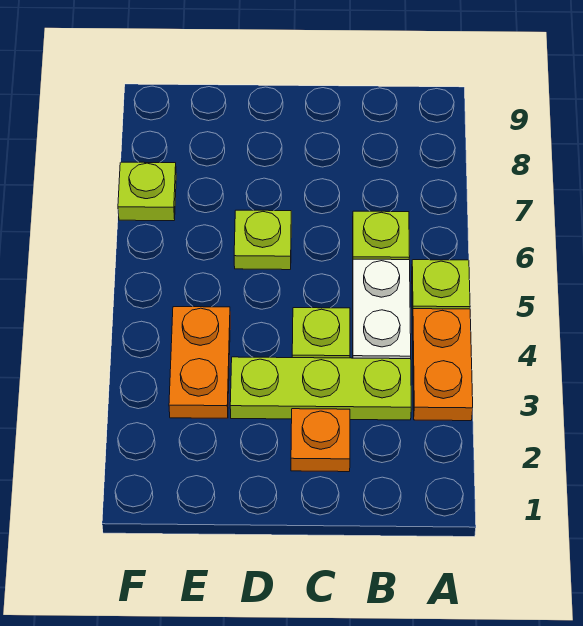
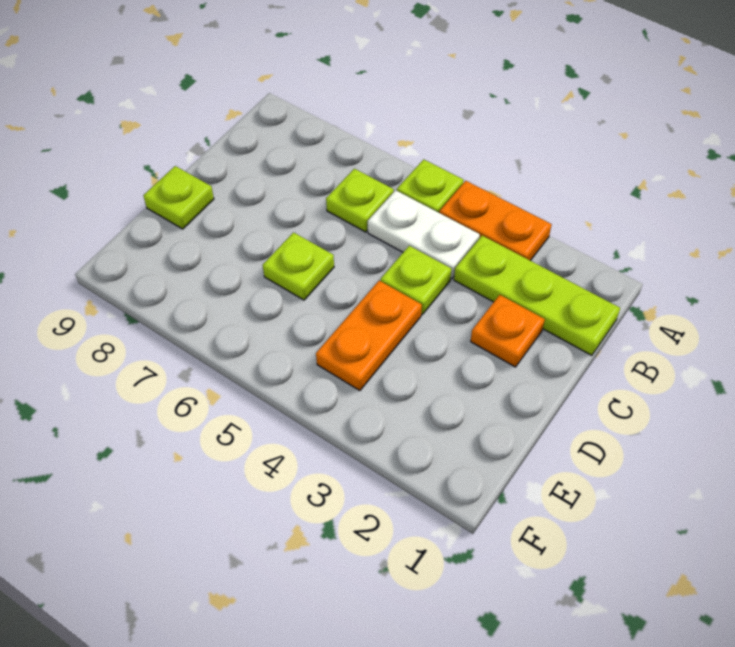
lime plate B3:D3 level 1 -> lime plate B1:B3 level 1
orange plate E3:E4 level 1 -> orange plate D4:E4 level 1
lime plate F7 level 1 -> lime plate D9 level 1

